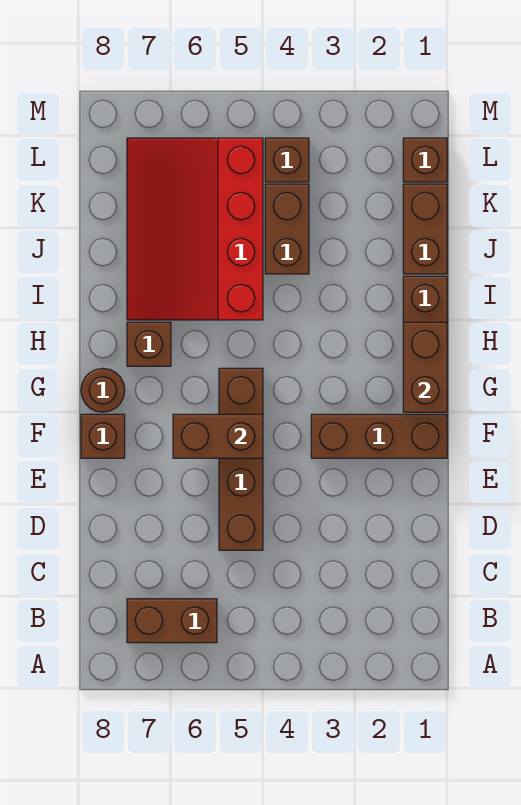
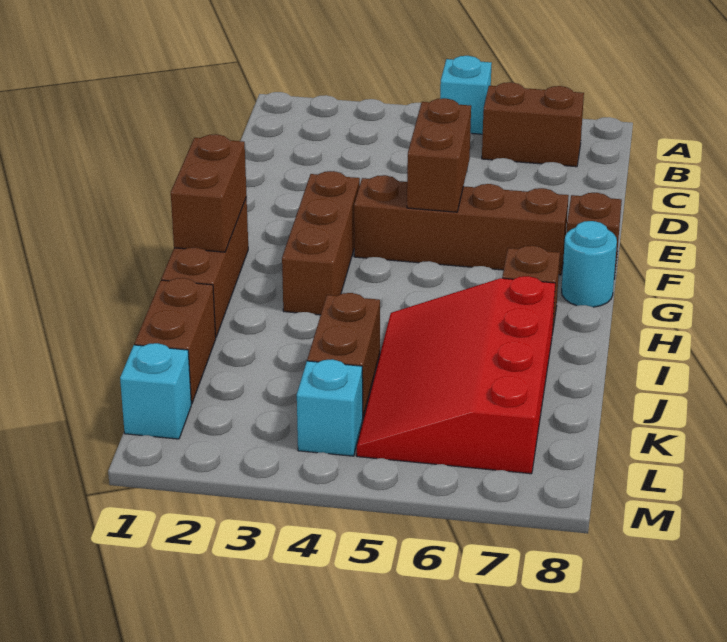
none -> cyan brick A5 level 1
brown brick D5:G5 level 1 -> brown brick F4:F7 level 1
brown brick F1:F3 level 1 -> brown brick F3:H3 level 1
brown brick F5:F6 level 2 -> brown brick E5:F5 level 2
brown round brick G8 level 1 -> cyan round brick G8 level 1
red slope I5:L7 level 1 top 5 -> red slope I5:L7 level 1 top 7
brown brick L1 level 1 -> cyan brick L1 level 1
brown brick L4 level 1 -> cyan brick L4 level 1

